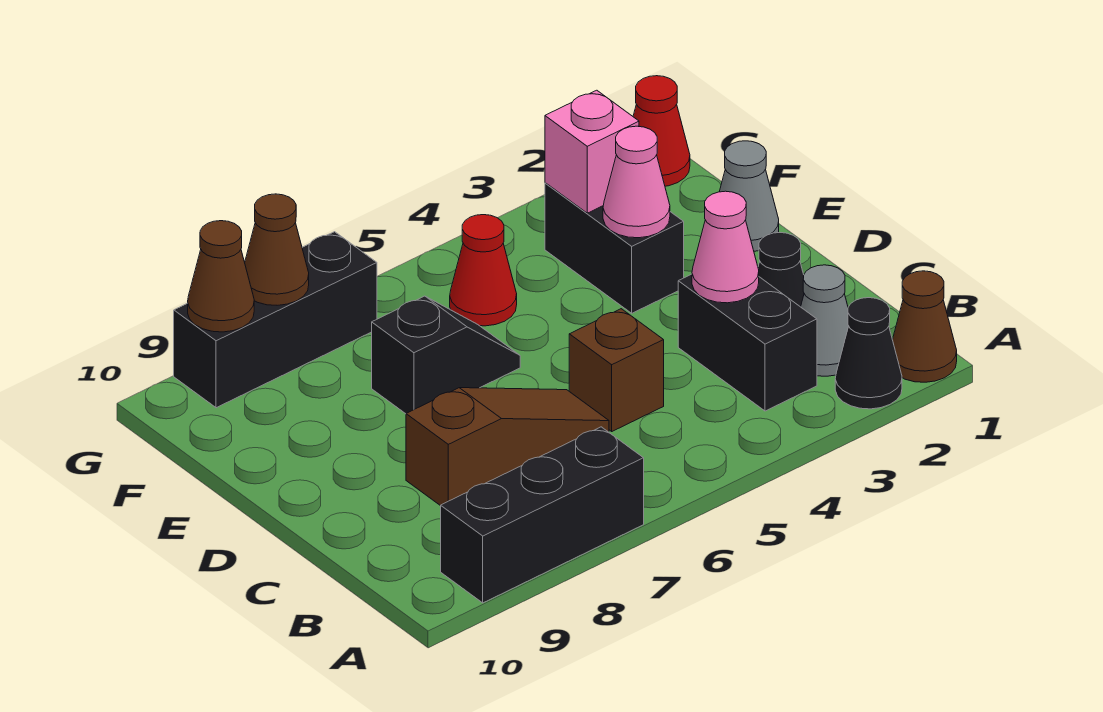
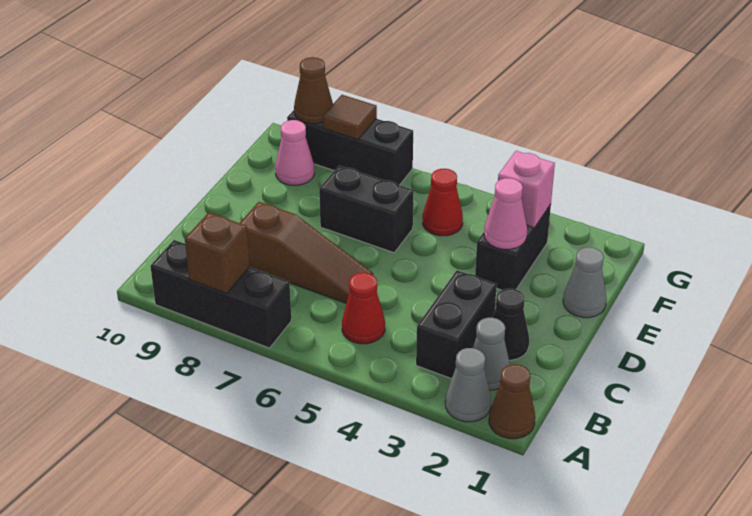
black cone A2 level 1 -> grey cone A2 level 1
pink cone C3 level 2 -> pink cone F9 level 1
brown brick C5 level 1 -> brown brick A8 level 2
black slope E6:E7 level 1 top 7 -> black brick E6:E7 level 1
red cone G1 level 1 -> red cone B5 level 1
brown cone G8 level 2 -> brown tile G8 level 2

